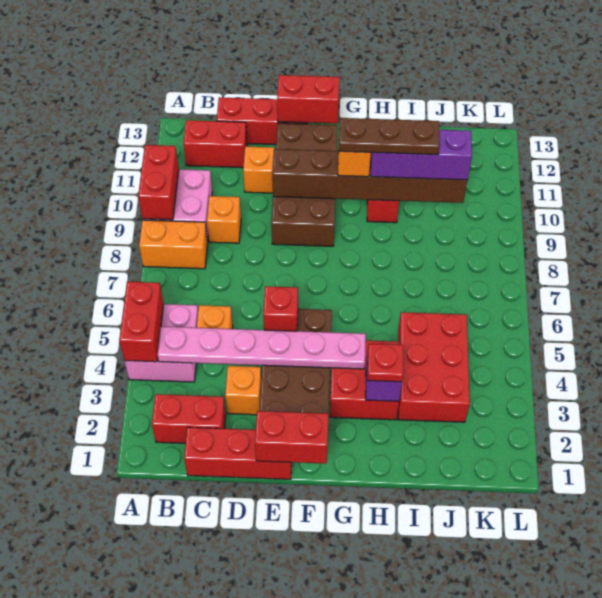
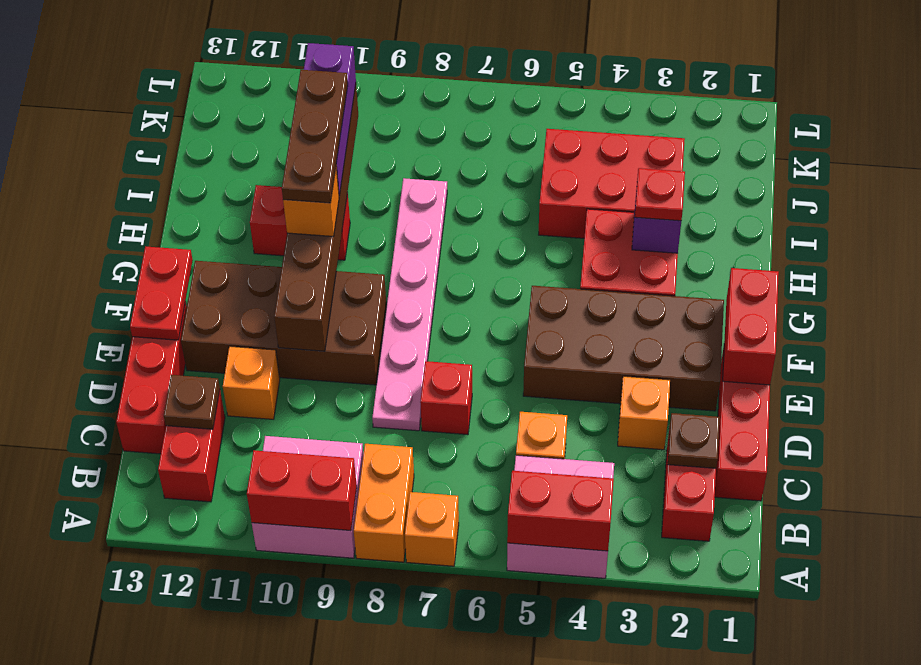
pink plate B4:G4 level 2 -> pink plate D8:I8 level 1
none -> brown plate C2 level 2
orange brick C9 level 1 -> orange brick A7 level 1
none -> brown plate C12 level 2
red brick E5 level 2 -> red brick D7 level 1
red brick E13:F13 level 2 -> red plate E13:F13 level 2

